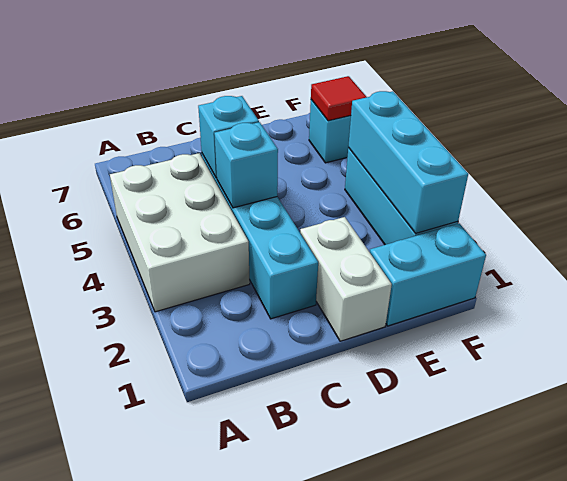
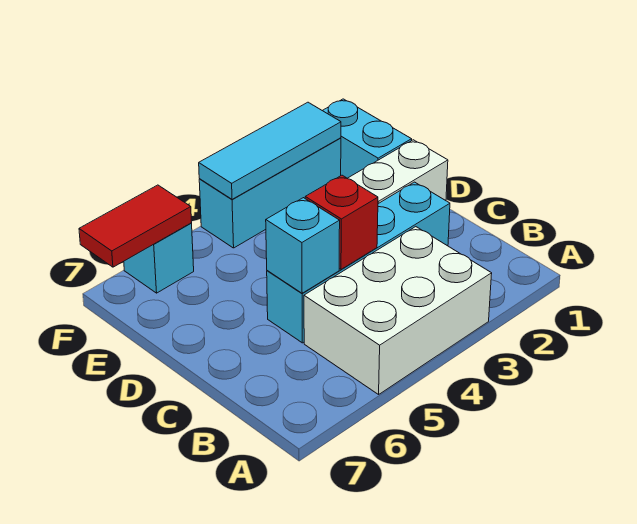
cyan brick C4 level 2 -> red brick C4 level 2
cyan brick F2:F4 level 2 -> cyan tile F2:F4 level 2
red tile F6 level 2 -> red tile F6:F7 level 2

